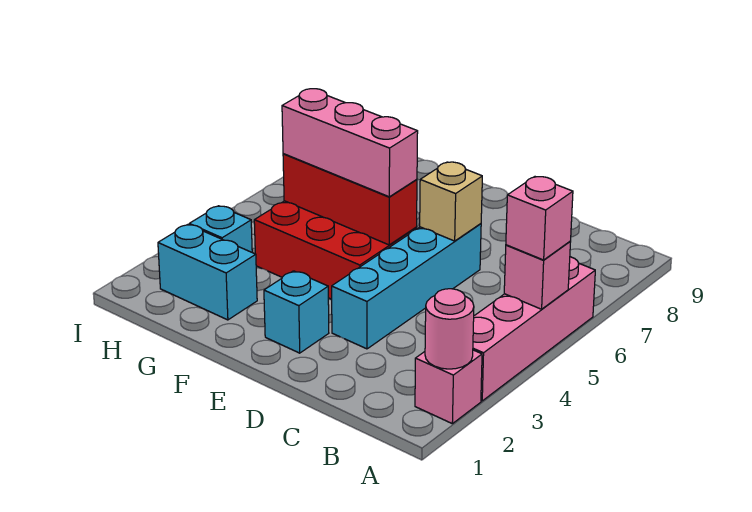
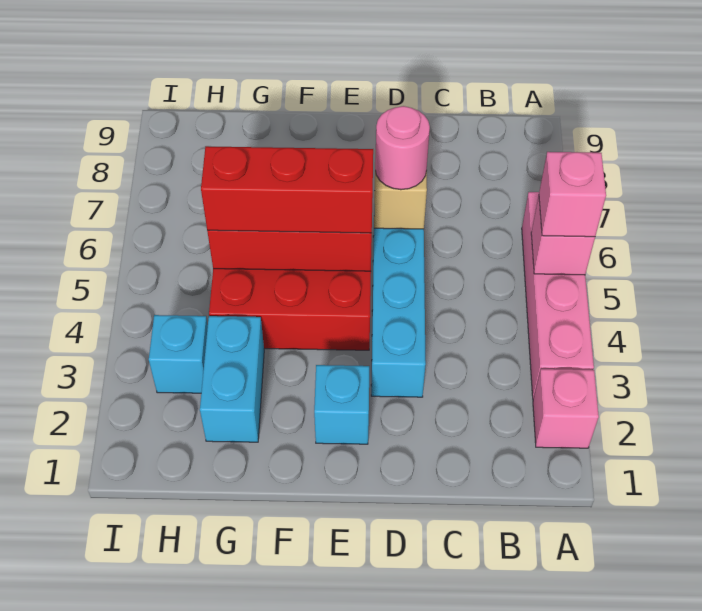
pink round brick A2 level 2 -> pink round brick D6 level 3
pink brick E5:G5 level 3 -> red brick E5:G5 level 3
cyan brick G2:H2 level 1 -> cyan brick G2:G3 level 1

